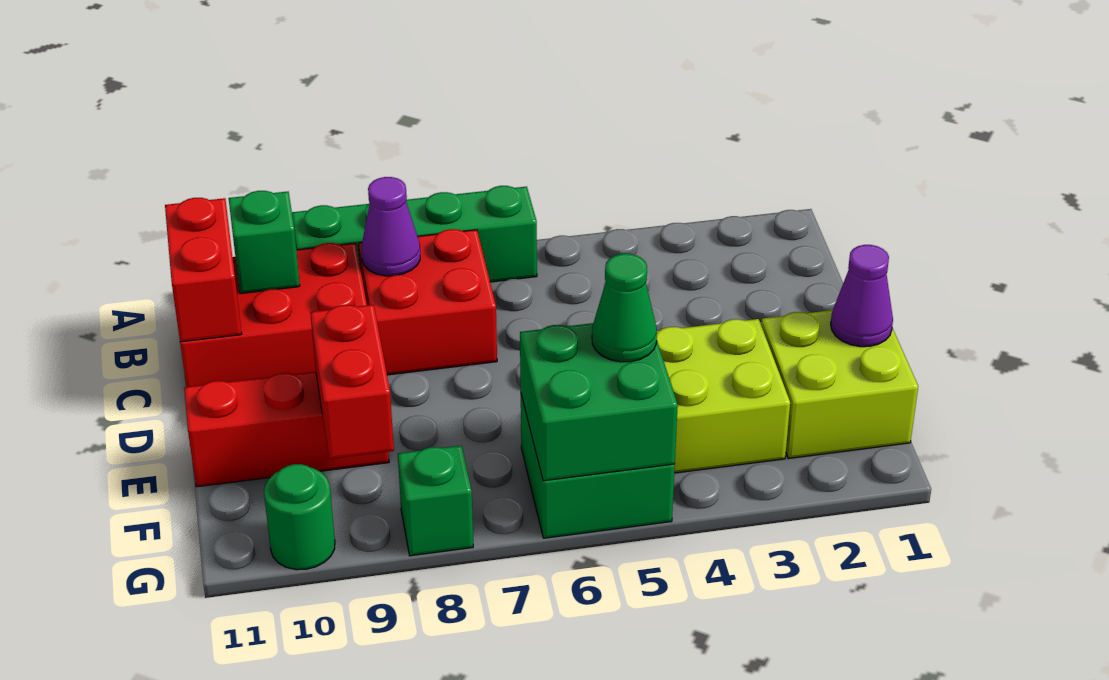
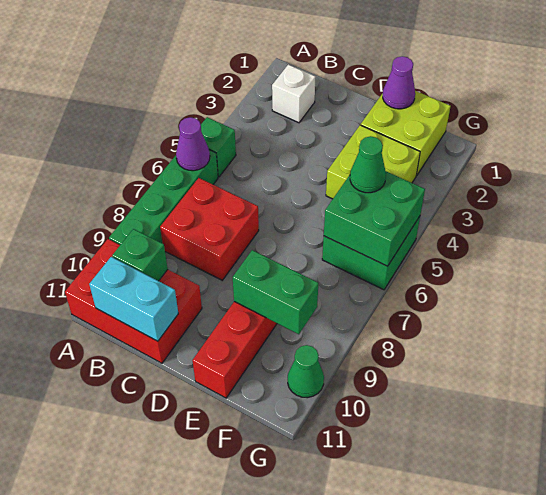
none -> white brick B2 level 1
purple cone B8 level 2 -> purple cone A6 level 2
red brick B9:C11 level 1 -> red brick A10:C11 level 1
red brick B11:C11 level 2 -> cyan brick B11:C11 level 2
red brick E9:F9 level 2 -> green brick E9:F9 level 2
green brick G8 level 1 -> green brick A5 level 1
green round brick G10 level 1 -> green cone G10 level 1

